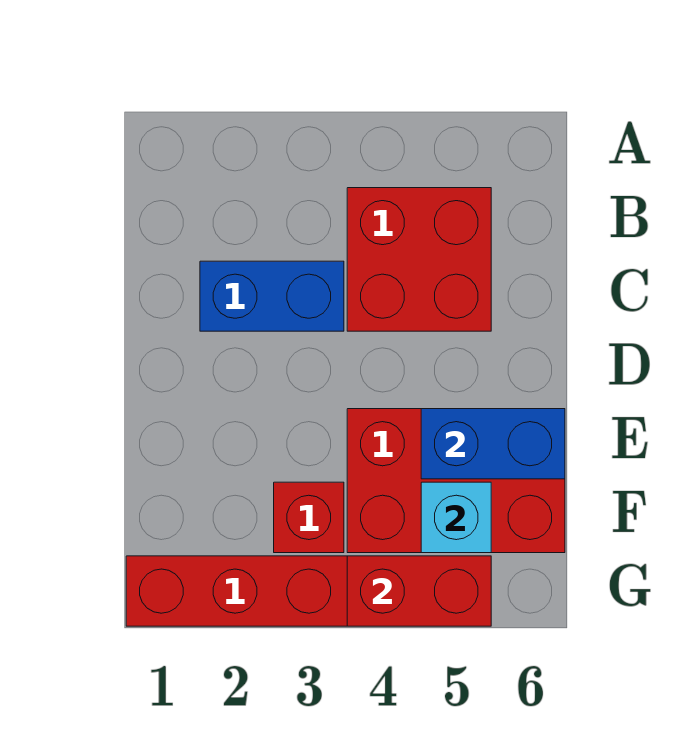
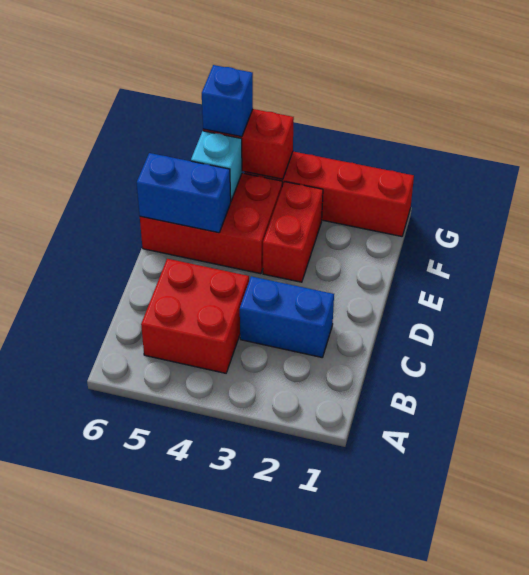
red brick F3 level 1 -> red brick E3:F3 level 1
none -> blue brick G5 level 3

